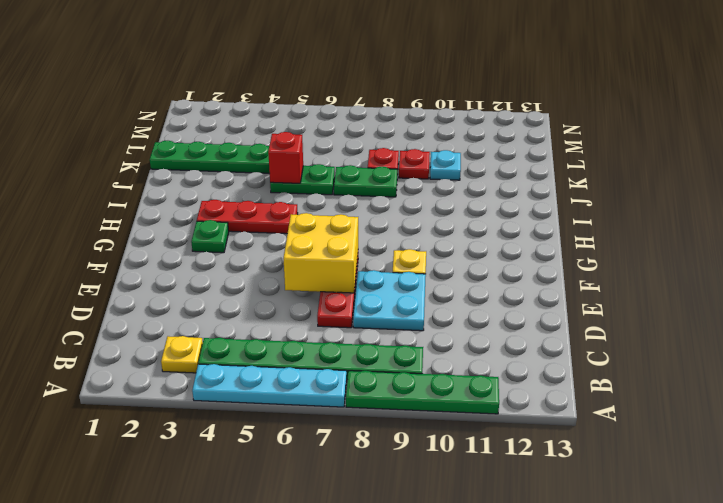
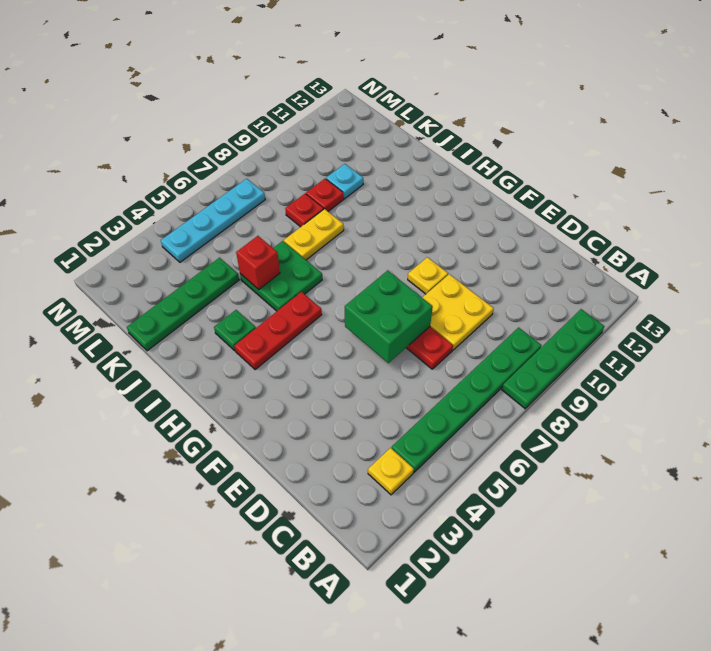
cyan plate A4:A7 level 1 -> cyan plate M4:M7 level 1
cyan plate D8:E9 level 1 -> yellow plate D8:E9 level 1
yellow brick E6:F7 level 2 -> green brick E6:F7 level 2
green plate G3 level 1 -> green plate I3 level 1
green plate J5:J6 level 1 -> green plate I5:J6 level 1
green plate J7:J8 level 1 -> yellow plate J7:J8 level 1

